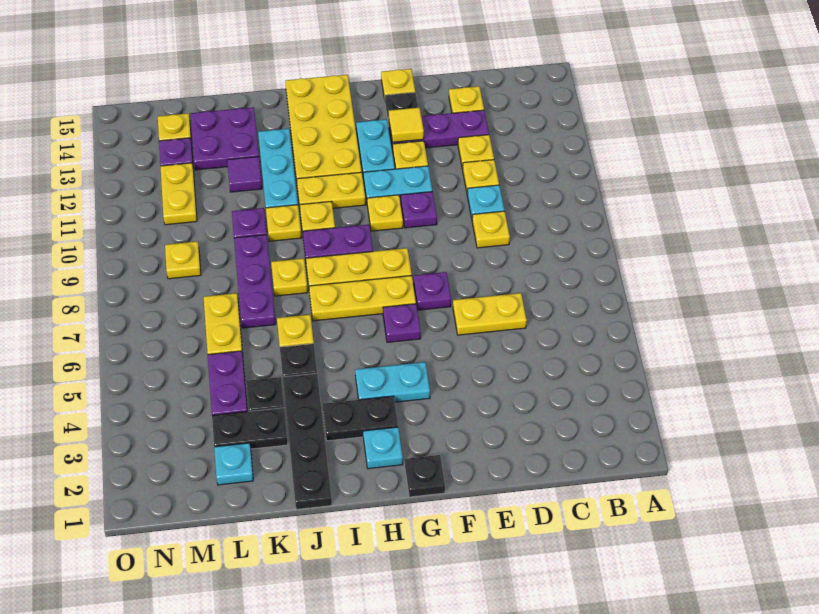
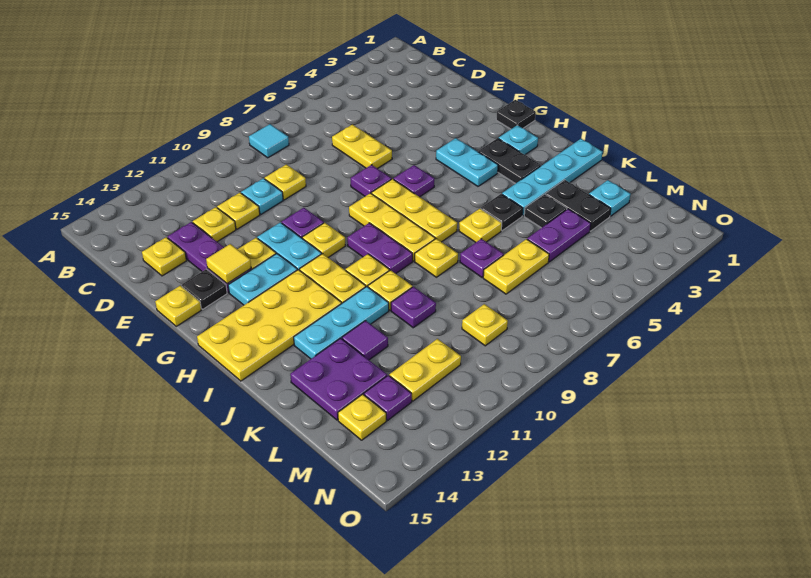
none -> cyan tile B8 level 1
black plate J1:J4 level 1 -> cyan plate J1:J4 level 1
purple plate K7:K9 level 1 -> purple plate K7 level 1

